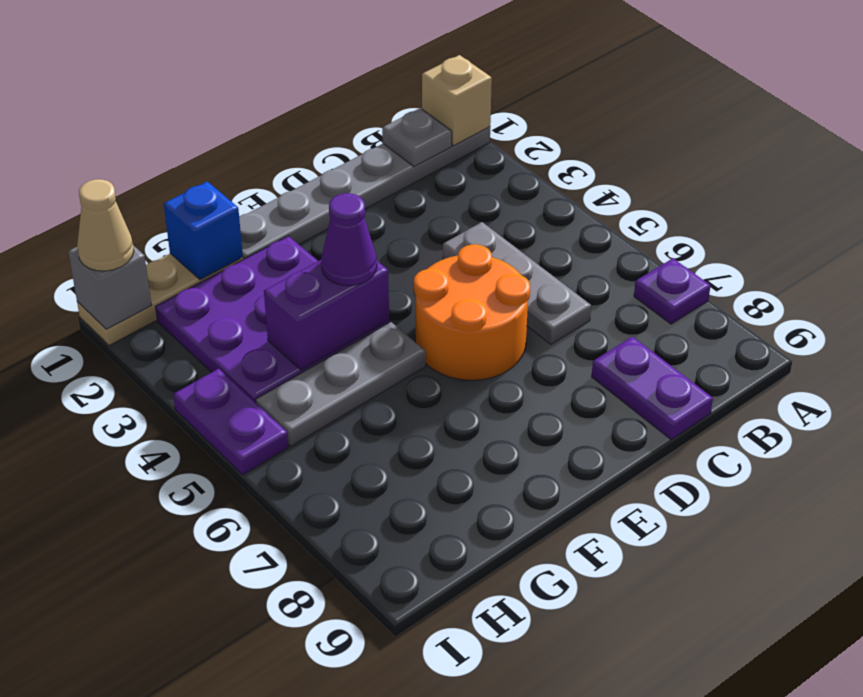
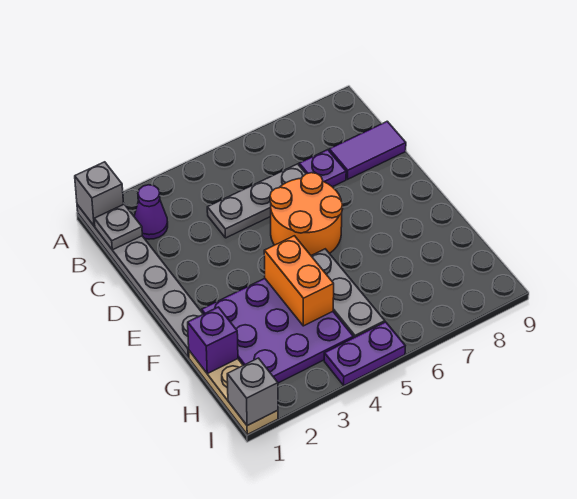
tan brick A1 level 2 -> grey brick A1 level 2
purple plate A7 level 1 -> purple plate C7 level 1
purple plate C8:C9 level 1 -> purple tile C8:C9 level 1
purple brick F4:G4 level 2 -> orange brick F4:G4 level 2
purple cone F4 level 3 -> purple cone B2 level 1
blue brick G1 level 2 -> purple brick G1 level 2
tan cone I1 level 3 -> none

